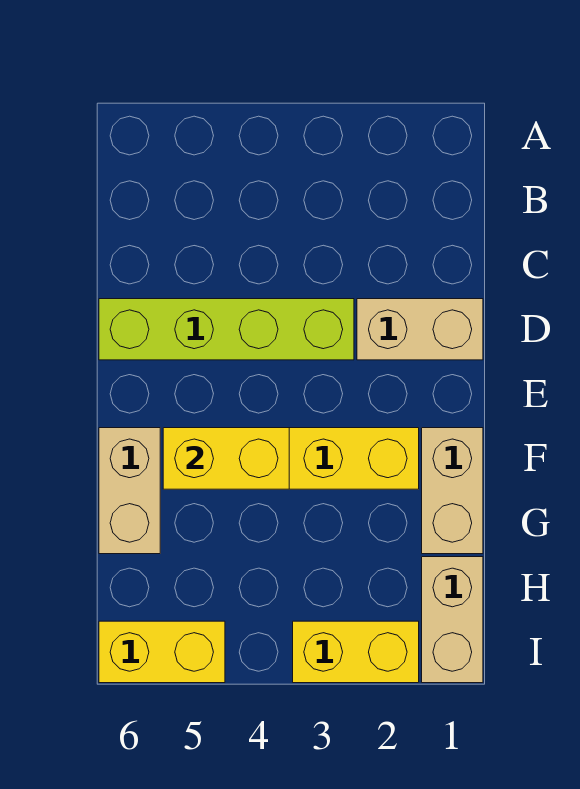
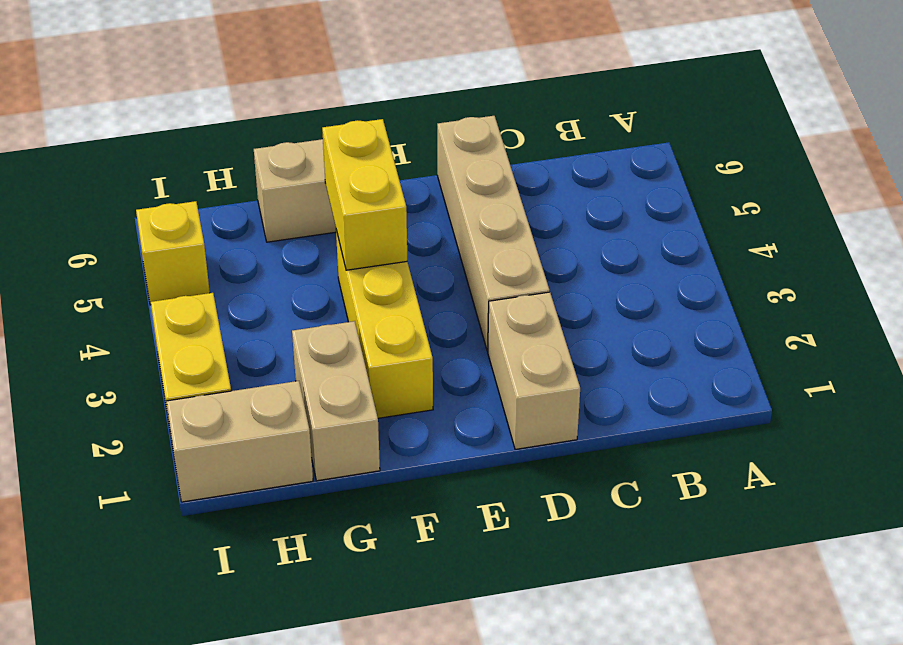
lime brick D3:D6 level 1 -> tan brick D3:D6 level 1
tan brick F1:G1 level 1 -> tan brick G1:G2 level 1
yellow brick I5:I6 level 1 -> yellow brick I5 level 1

